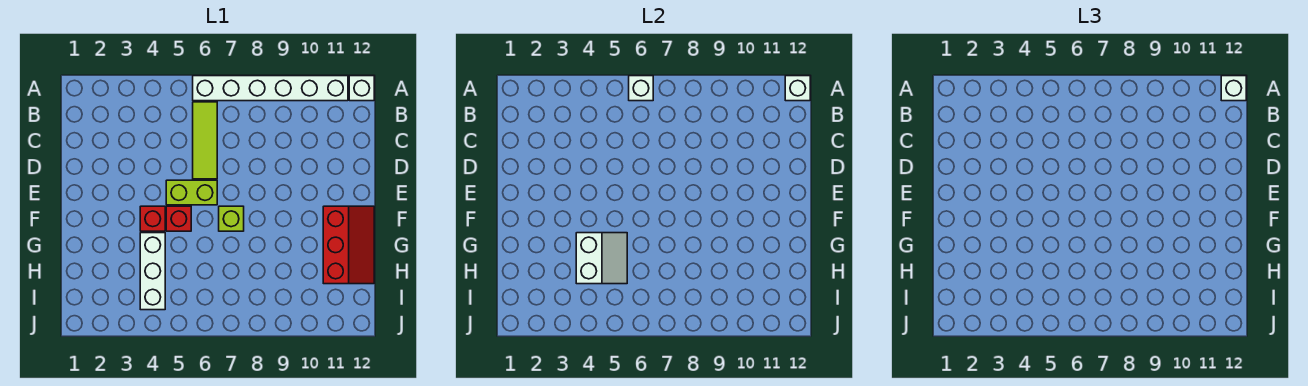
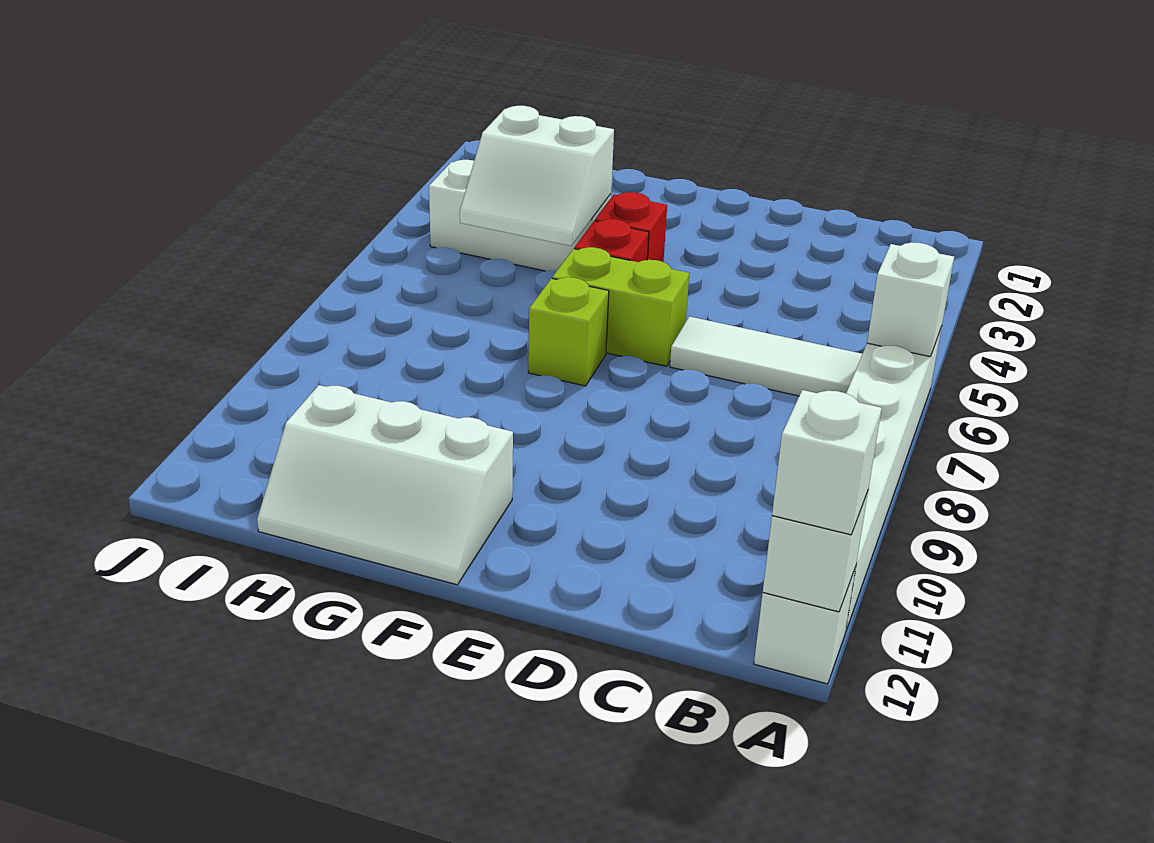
lime tile B6:D6 level 1 -> white tile B6:D6 level 1
lime brick E5:E6 level 1 -> lime brick E6:F6 level 1
red slope F11:H12 level 1 top 11 -> white slope F11:H12 level 1 top 11

